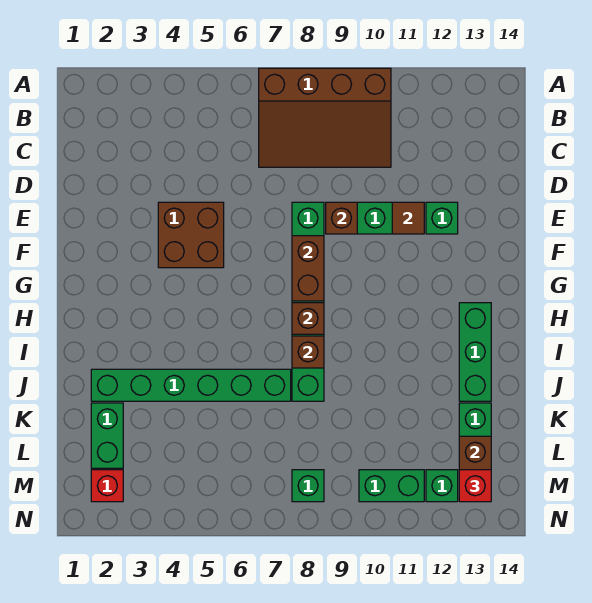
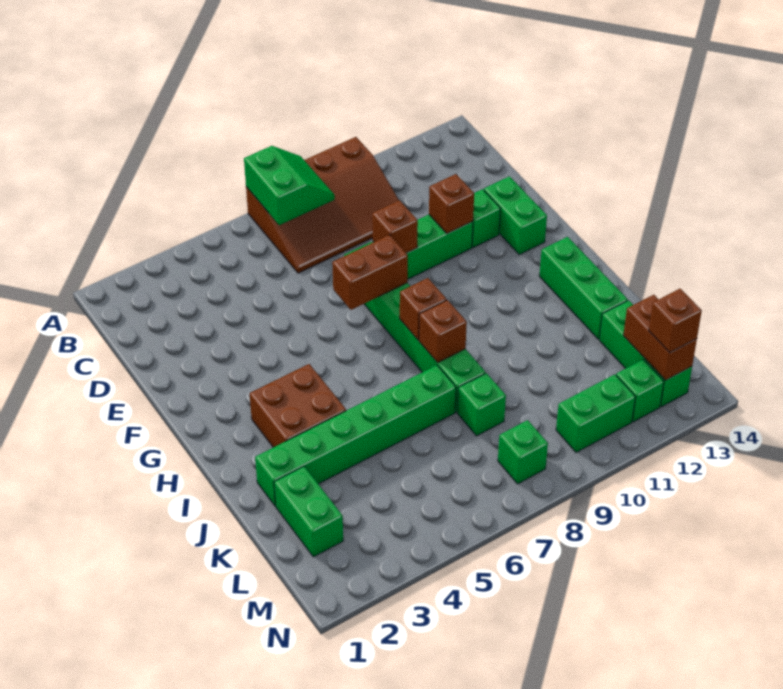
none -> green slope A7:B8 level 2 top 7
brown brick E4:F5 level 1 -> brown brick H3:I4 level 1
brown tile E11 level 2 -> brown brick E11 level 2
none -> green brick E13:F13 level 1
brown brick F8:G8 level 2 -> brown brick F7:F8 level 2
none -> green brick K8 level 1
red brick M2 level 1 -> none
red brick M13 level 3 -> brown brick M13 level 3

